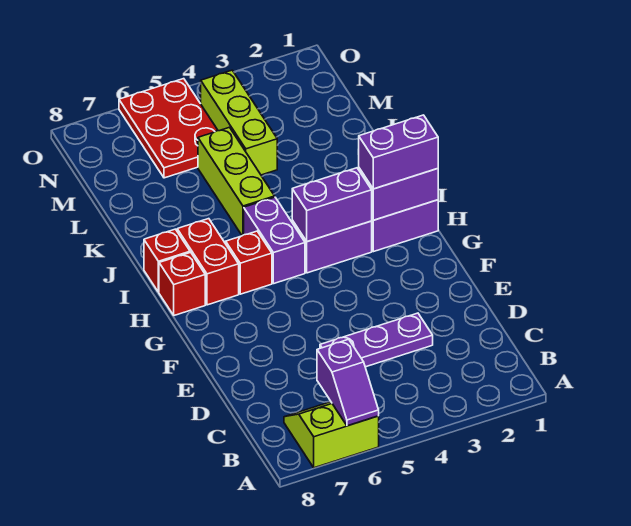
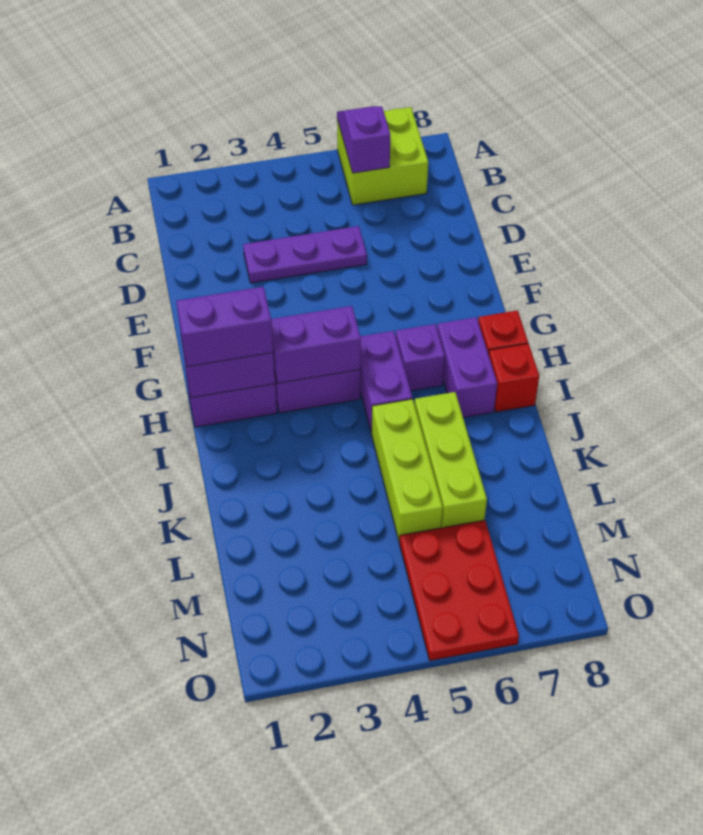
lime slope A6:B7 level 1 top A -> lime brick A6:B7 level 1
red brick H6 level 1 -> purple brick H6 level 1
red brick H7:I7 level 1 -> purple brick H7:I7 level 1
lime brick L4:N4 level 1 -> lime brick J6:L6 level 1

